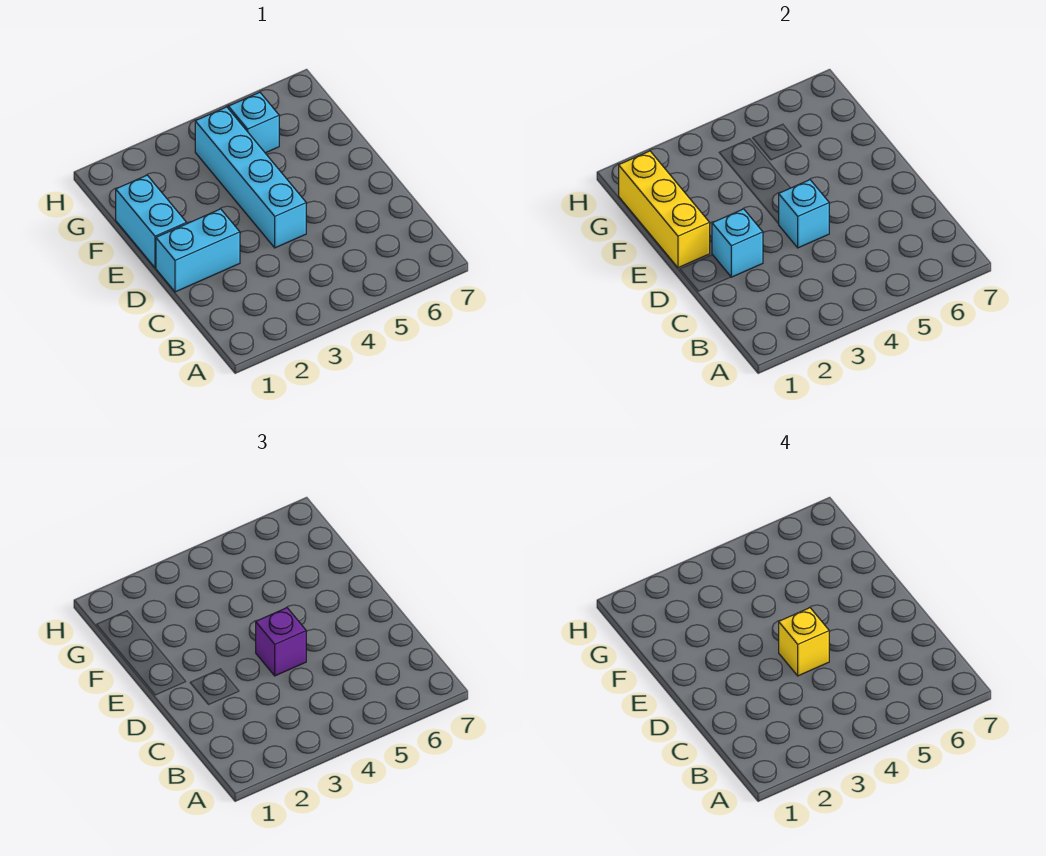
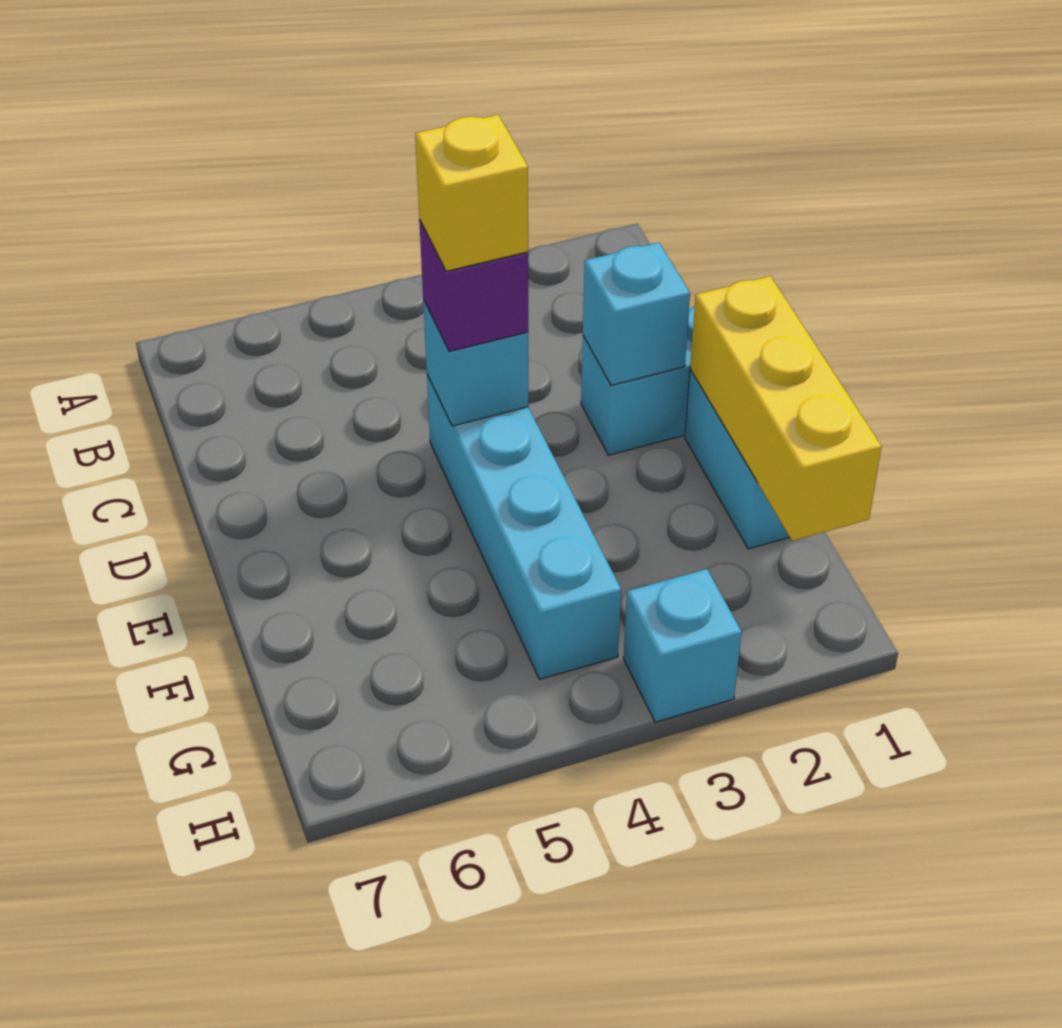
cyan brick G5 level 1 -> cyan brick H3 level 1

